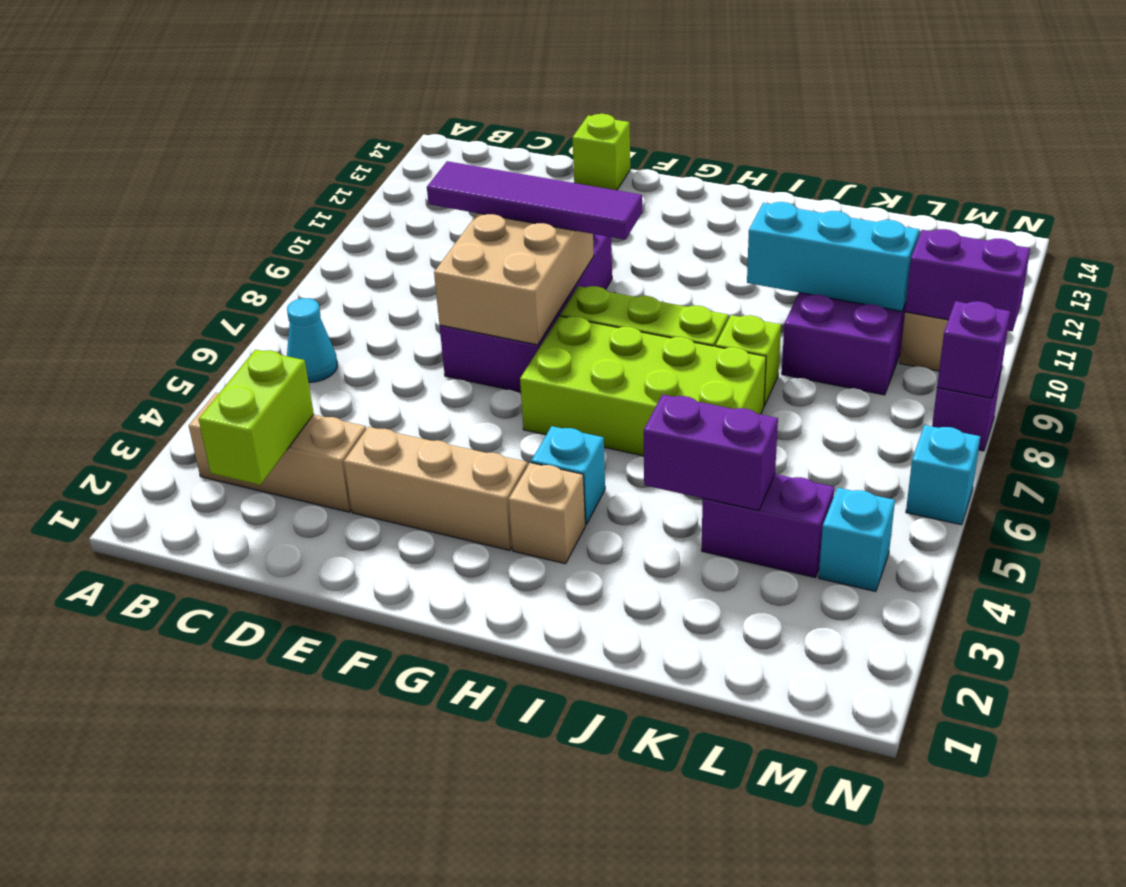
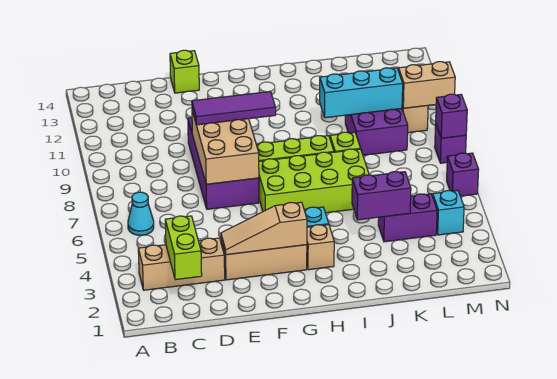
purple tile D9:G9 level 3 -> purple tile E9:G9 level 3
none -> tan slope E3:G3 level 2 top G
purple brick M10:N10 level 2 -> tan brick M10:N10 level 2
cyan brick N6 level 1 -> purple brick N6 level 1

